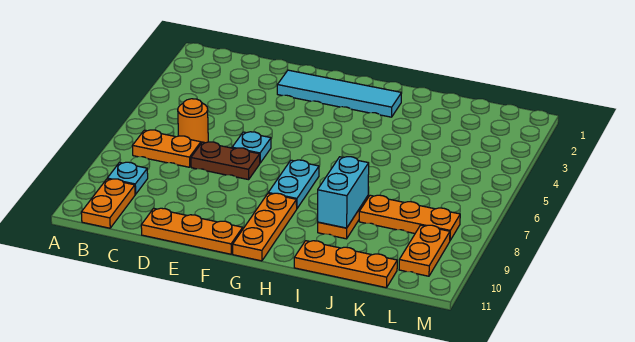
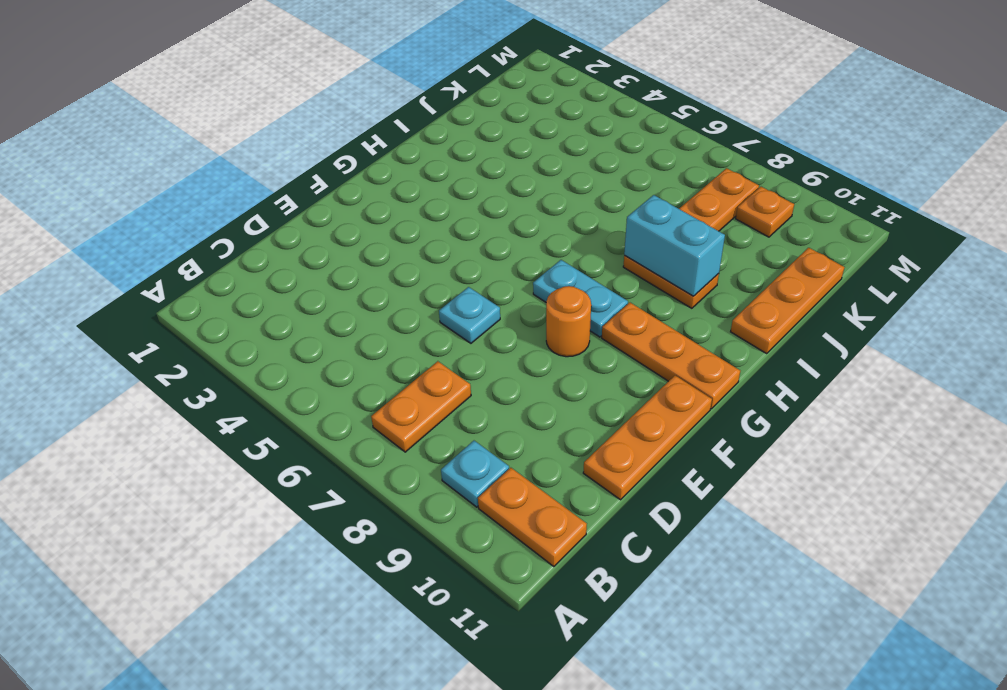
orange round brick C6 level 1 -> orange round brick F8 level 1
brown plate D7:E7 level 1 -> none
cyan tile E2:H2 level 1 -> none
orange plate L9:L10 level 1 -> orange plate L9 level 1

